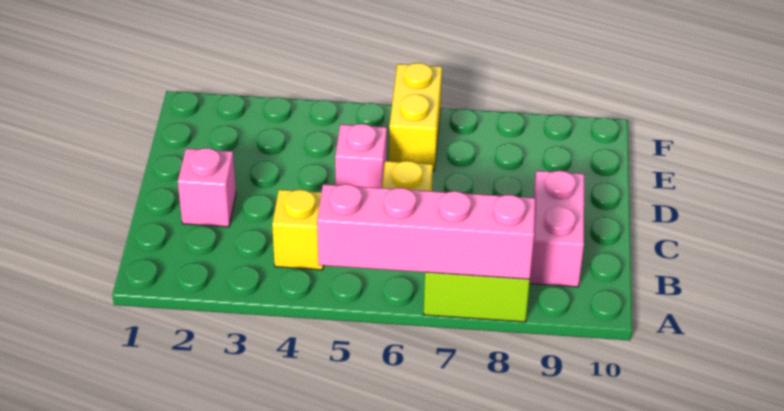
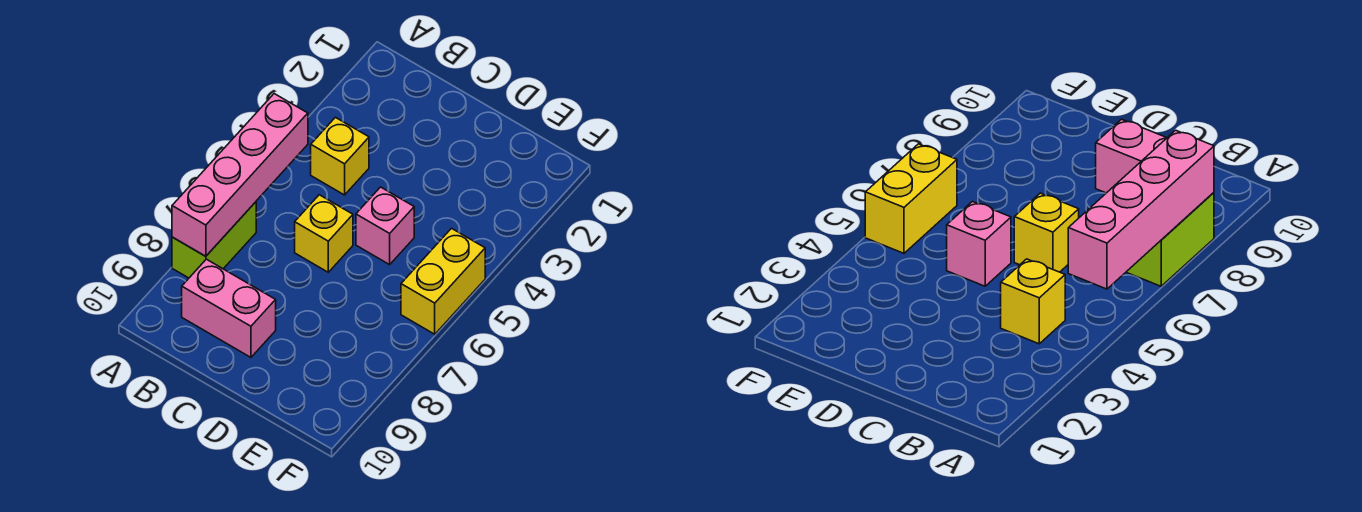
pink brick C2 level 1 -> none
yellow brick E6:F6 level 1 -> yellow brick F5:F6 level 1

